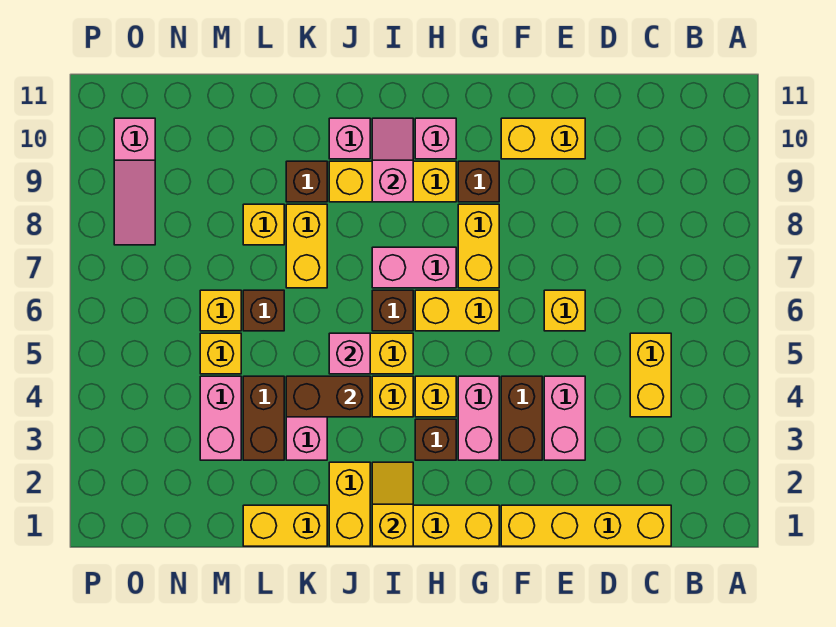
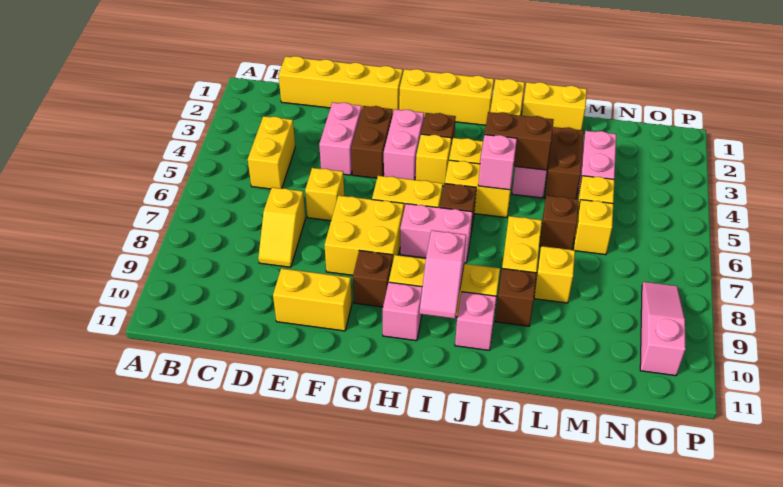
yellow brick G7:G8 level 1 -> yellow brick F7:G8 level 1
yellow slope I1:I2 level 2 top 1 -> yellow slope D7:D8 level 1 top 7

